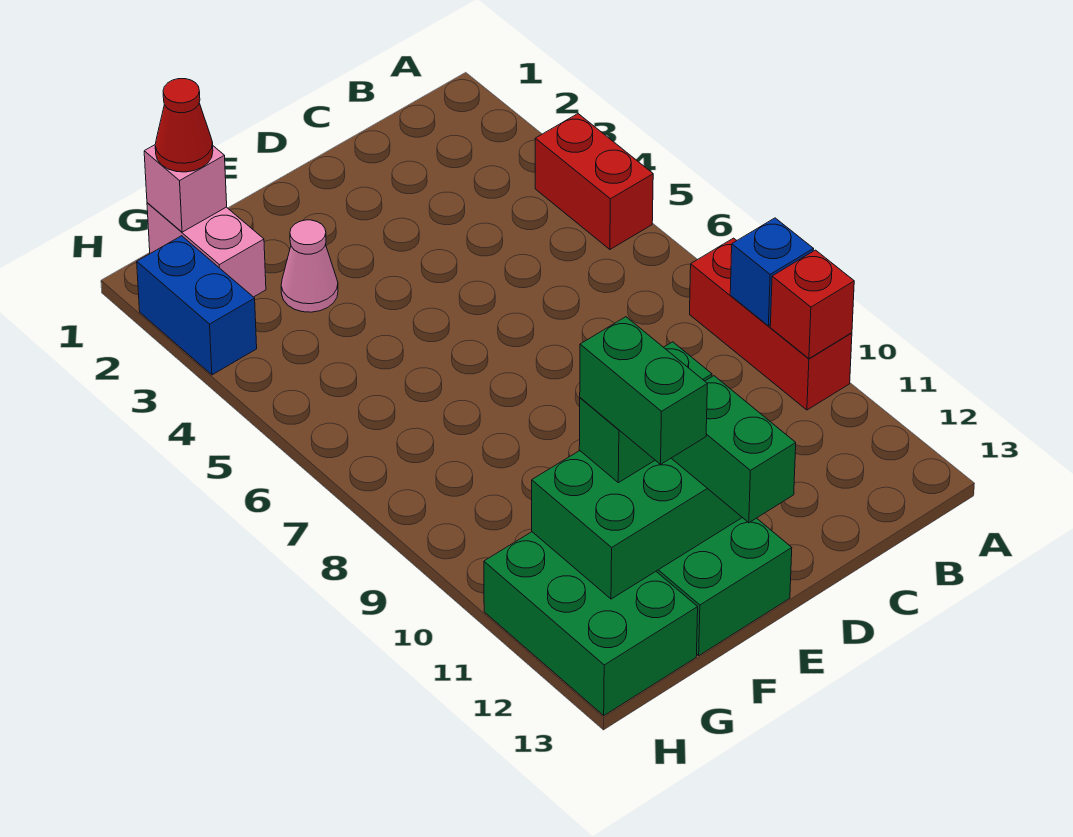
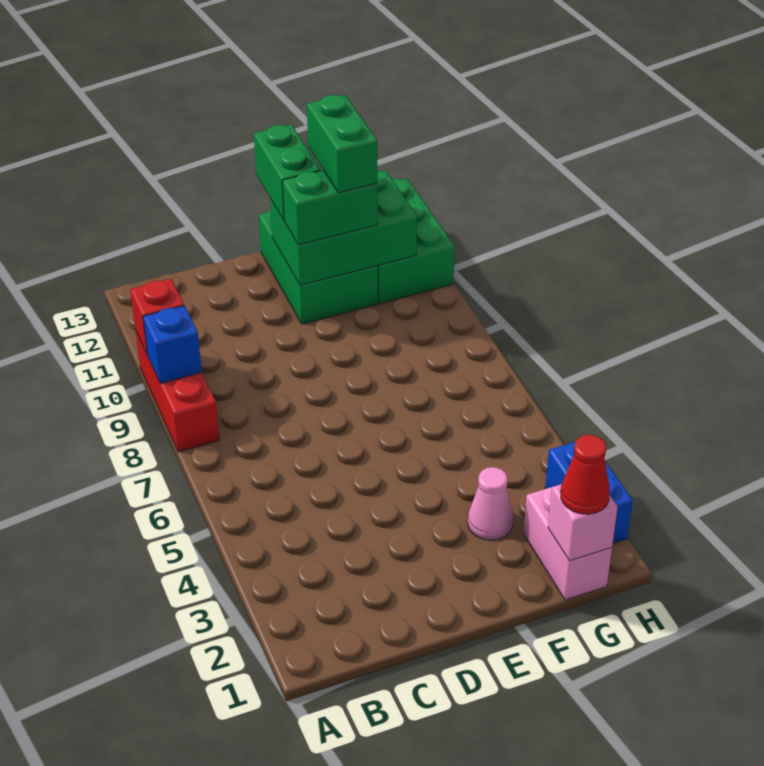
red brick A4:A5 level 1 -> none

